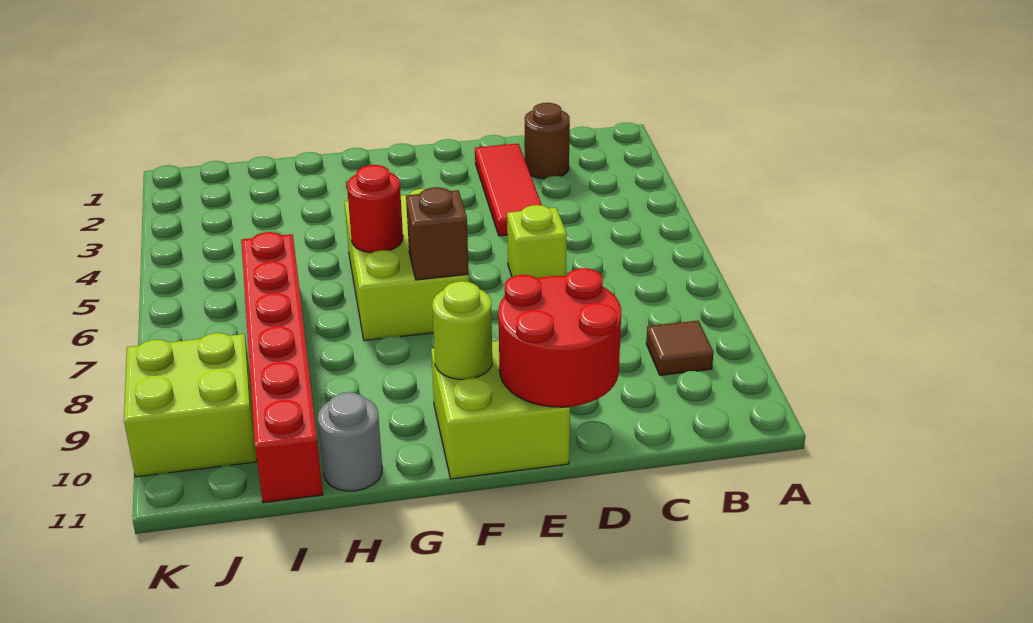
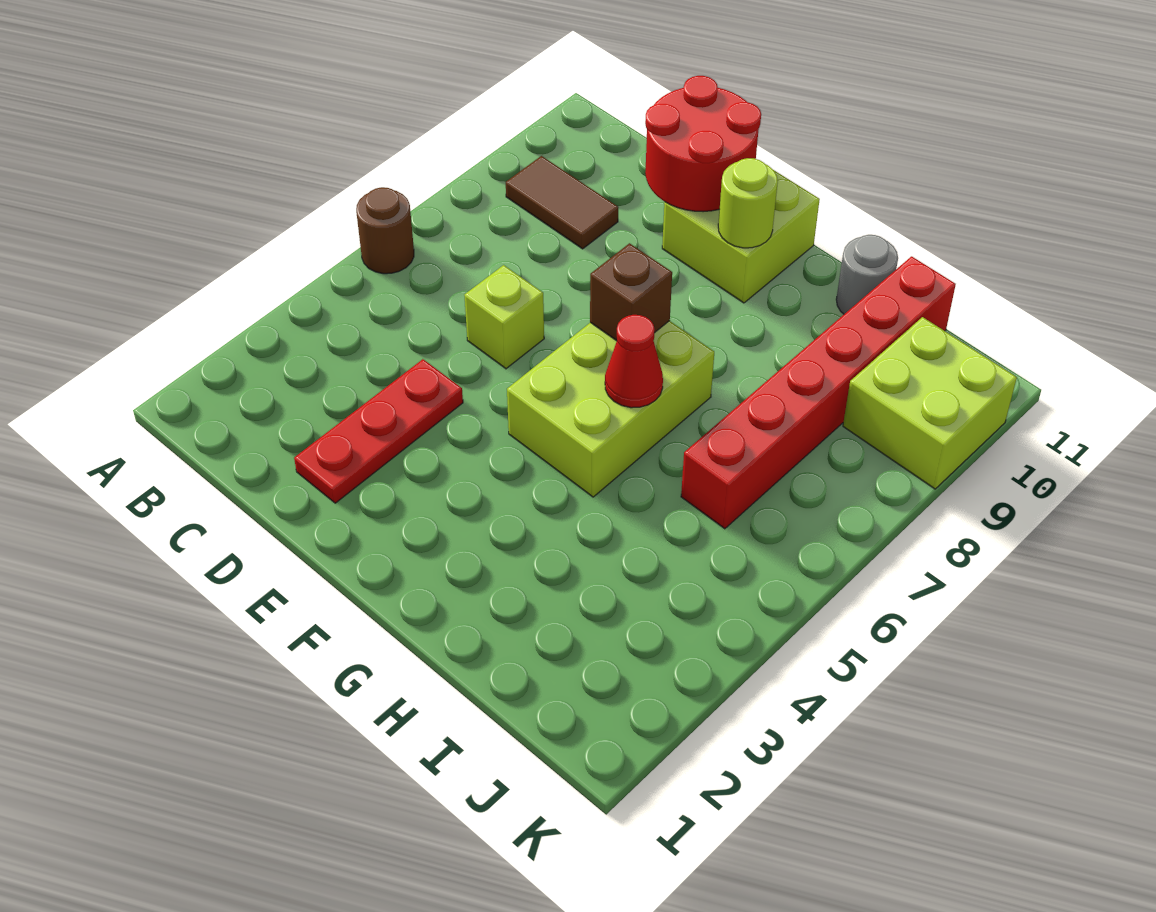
brown tile B9 level 1 -> brown tile B9:C9 level 1
brown round brick C2 level 1 -> brown round brick A6 level 1
red tile D2:D4 level 1 -> red plate D2:D4 level 1
red round brick G6 level 2 -> red cone G6 level 2

